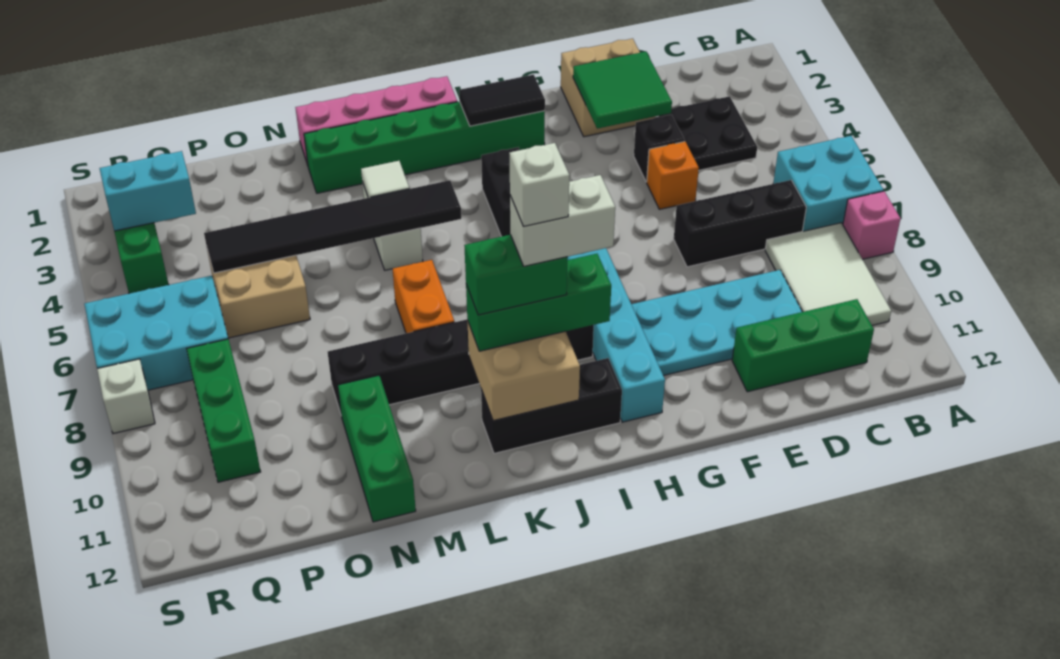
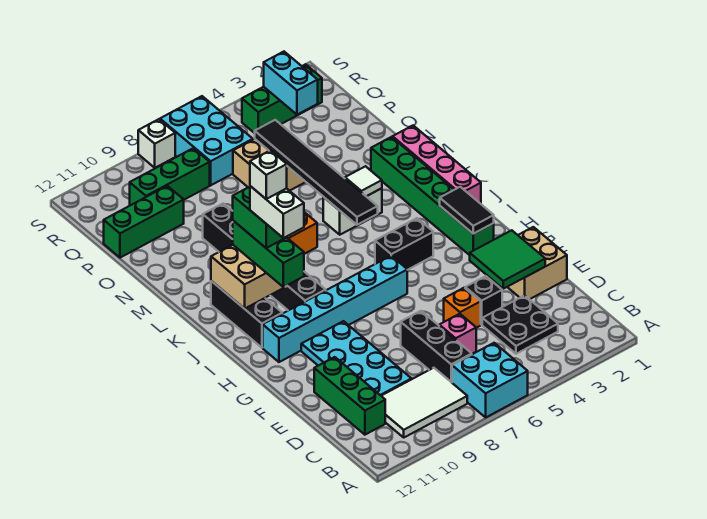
pink brick A8 level 1 -> pink brick D6 level 1
green brick N10:N12 level 1 -> green brick P10:P12 level 1

